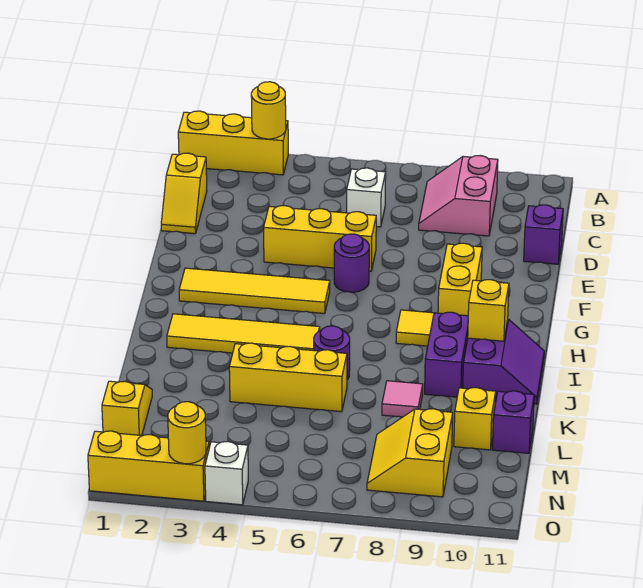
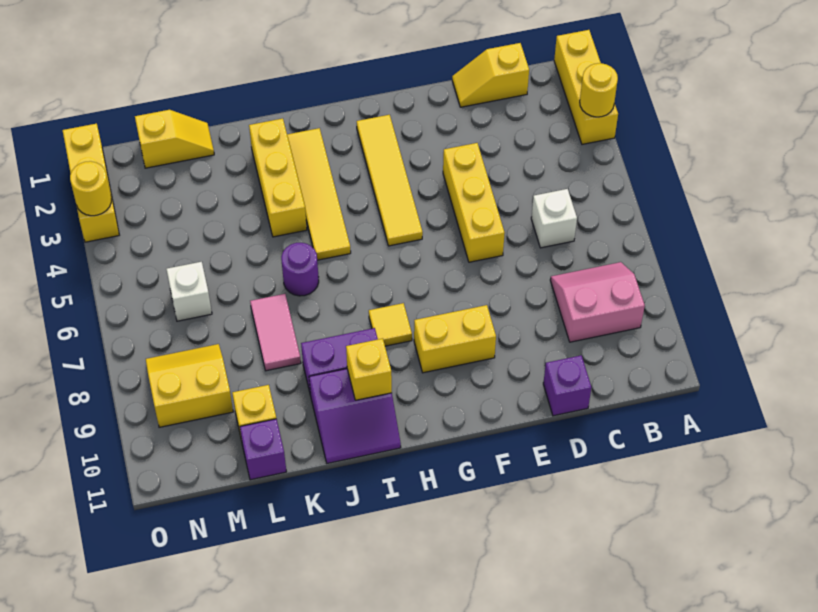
purple round brick F6 level 1 -> none
yellow brick K4:K6 level 1 -> yellow brick J2:J4 level 1
pink tile K8 level 1 -> pink tile K7:K8 level 1
white brick O4 level 1 -> white brick M6 level 1

